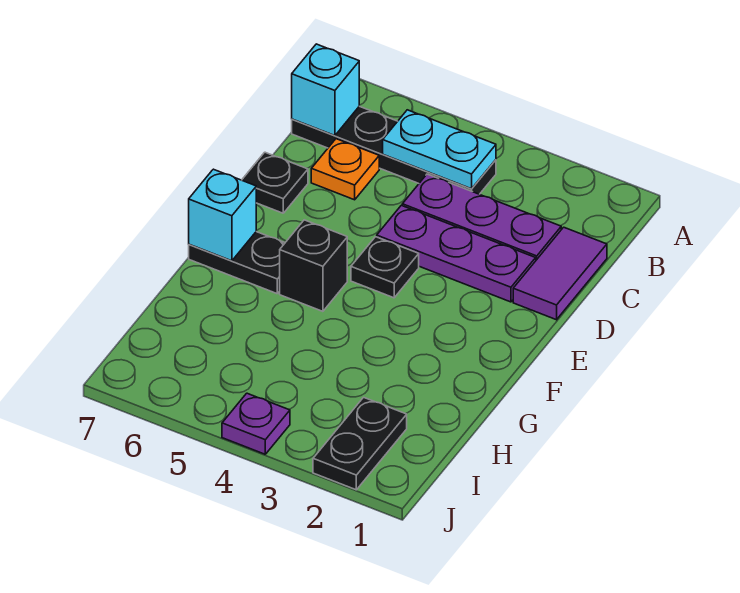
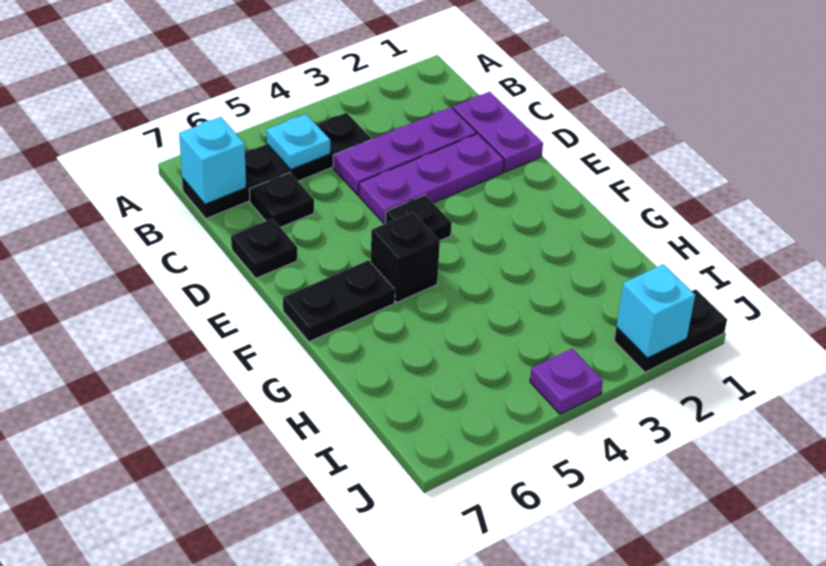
cyan plate B4:B5 level 2 -> cyan plate B5 level 2
purple tile C1:D1 level 1 -> purple plate C1:D1 level 1
orange plate C6 level 1 -> black plate C6 level 1
cyan brick F7 level 2 -> cyan brick J2 level 2
black plate I2:J2 level 1 -> black plate J1:J2 level 1

